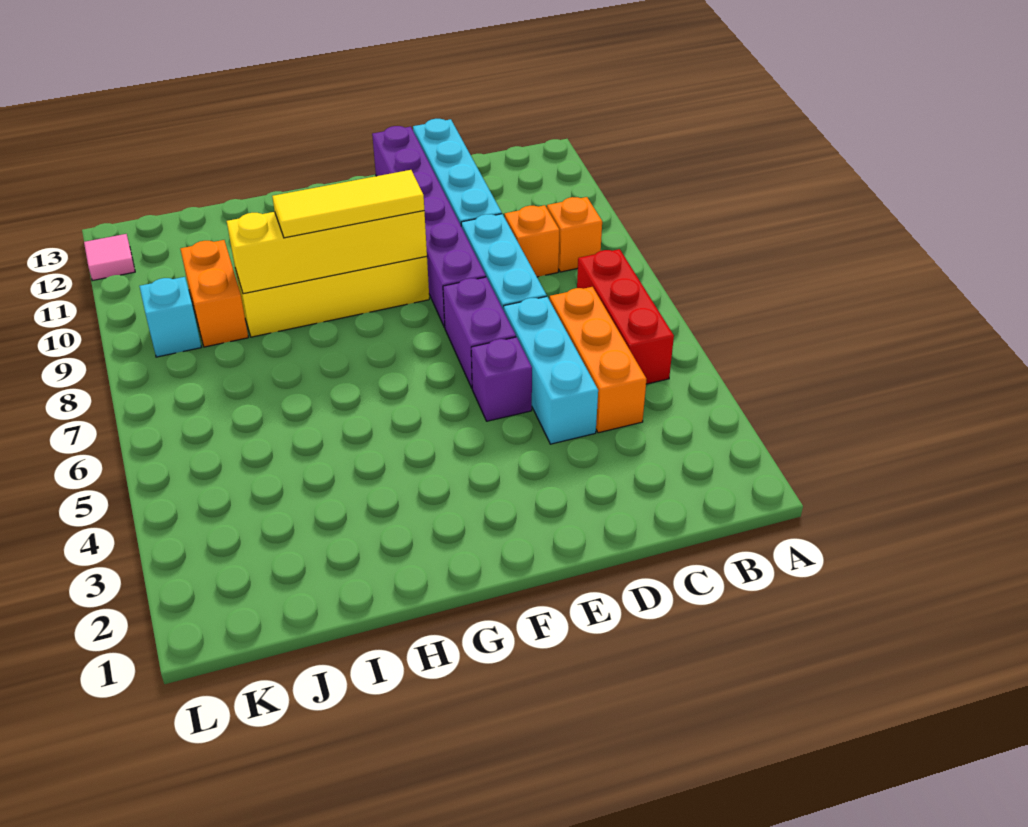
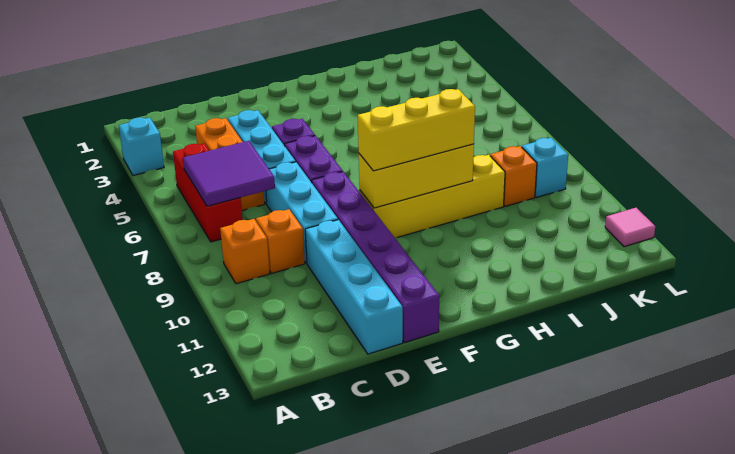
none -> cyan brick A3 level 1
none -> purple tile B6:C7 level 2
yellow brick F9:I9 level 2 -> yellow brick F9:H9 level 2
yellow tile F9:H9 level 3 -> yellow brick F9:H9 level 3
orange brick J9:J10 level 1 -> orange brick J9 level 1

